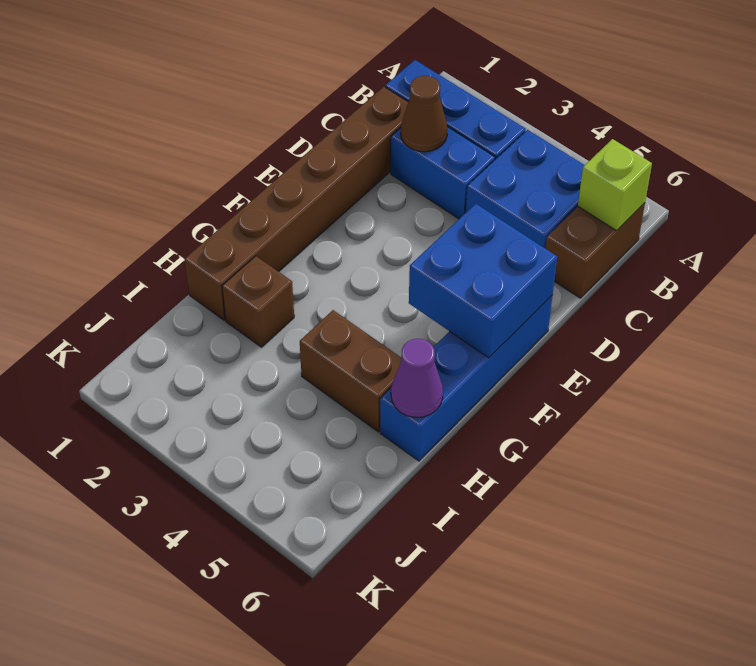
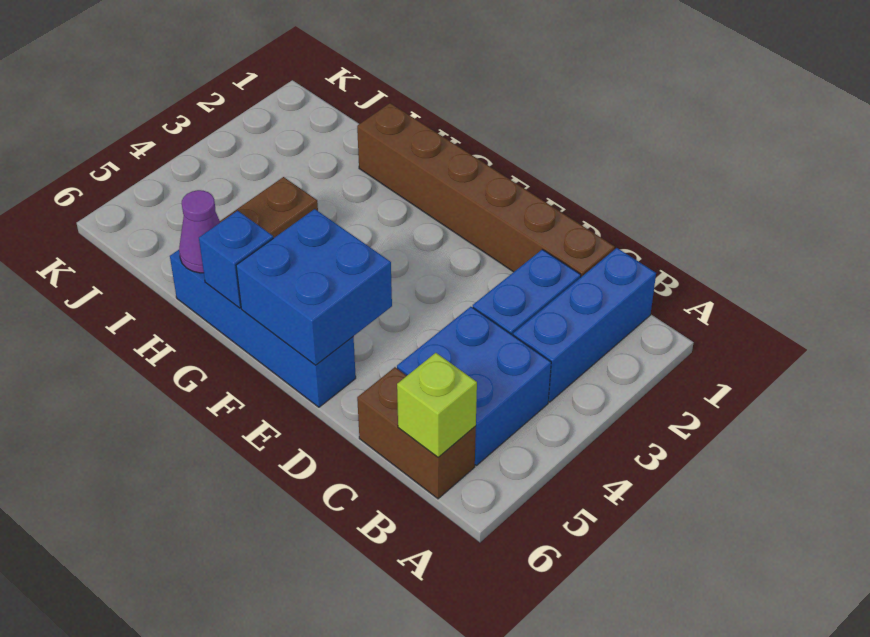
brown cone C2 level 2 -> none
none -> blue brick G6 level 2
brown brick H2 level 1 -> none

